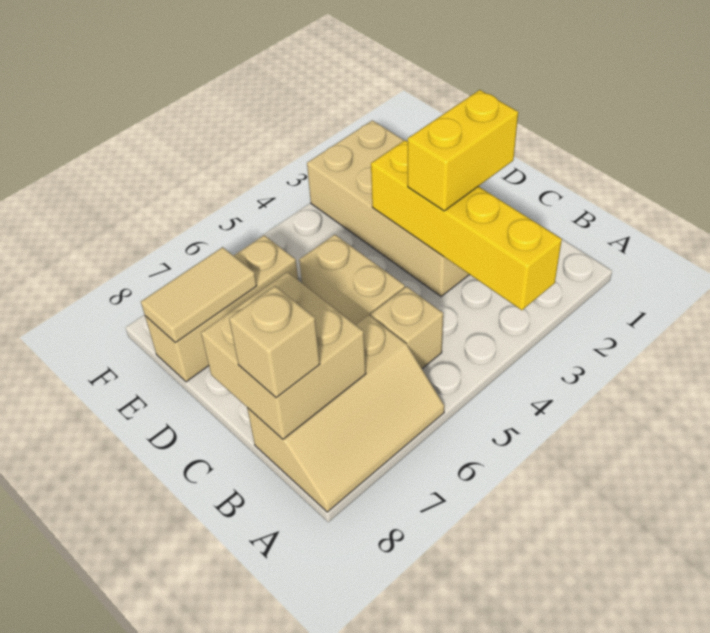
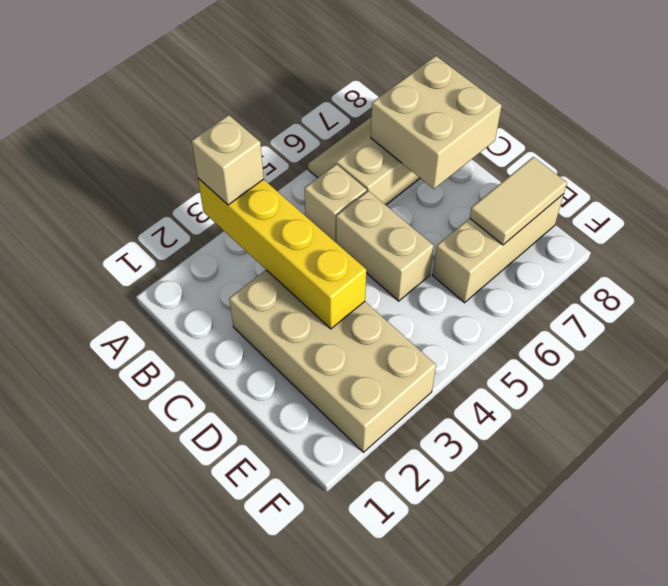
tan brick B8 level 3 -> tan brick A3 level 3
yellow brick C2:C3 level 3 -> none

